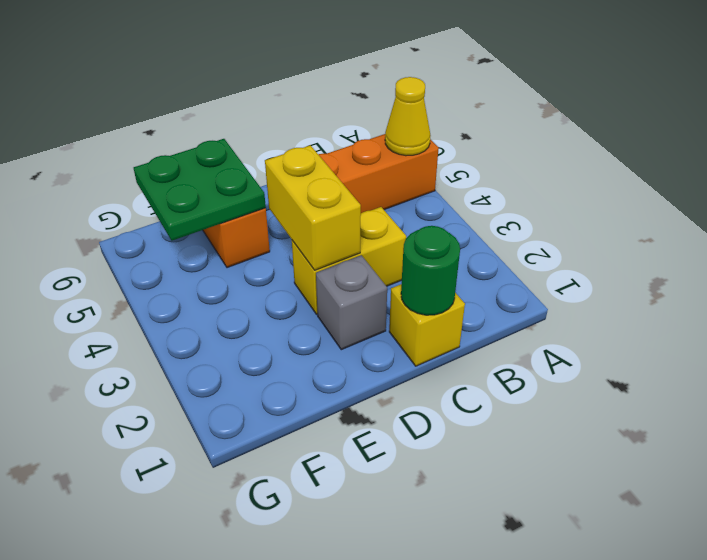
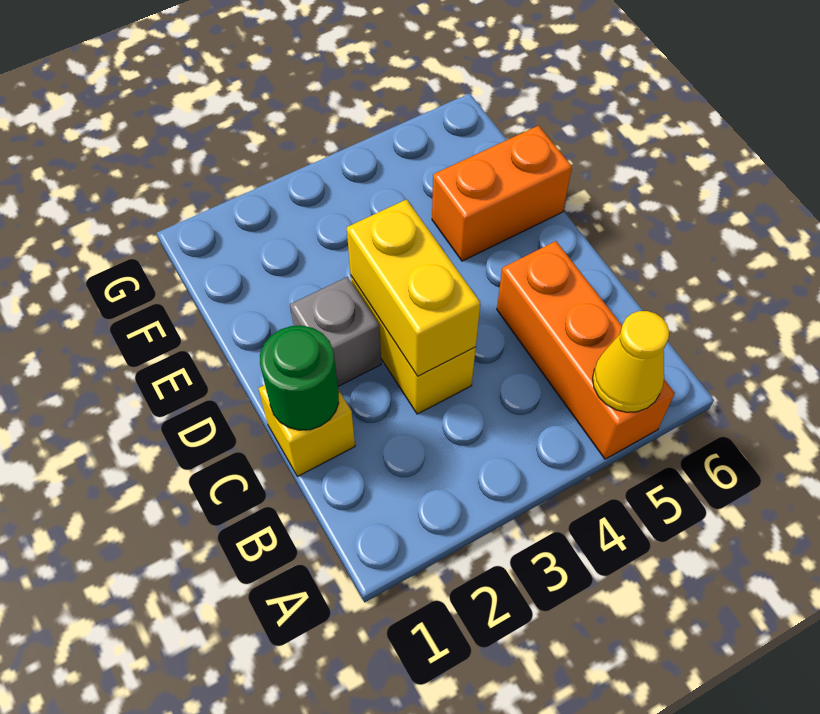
yellow brick D3:D4 level 2 -> yellow brick C3:D3 level 2
green plate E5:F6 level 2 -> none

